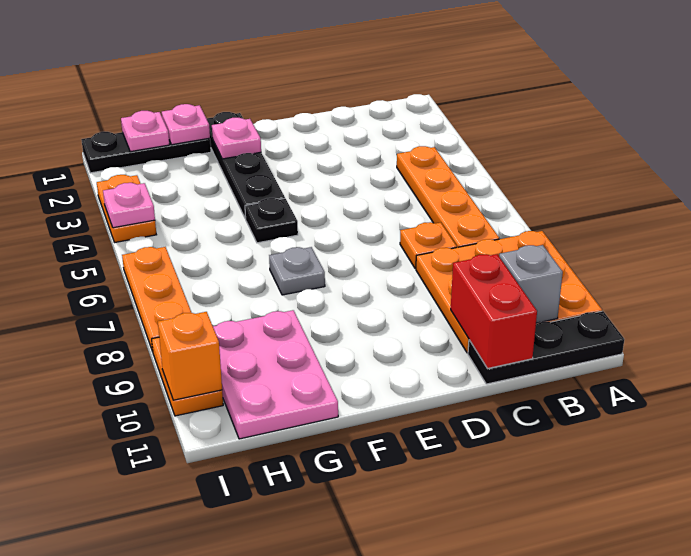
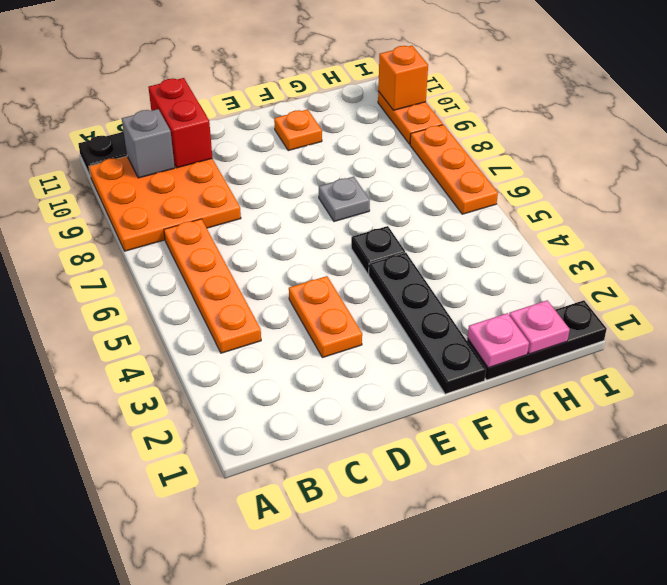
orange plate C7 level 1 -> orange plate F10 level 1
pink plate F2 level 2 -> none
pink plate G9:H11 level 1 -> none
orange plate I3:I4 level 1 -> orange plate D3:D4 level 1
pink plate I4 level 2 -> none

